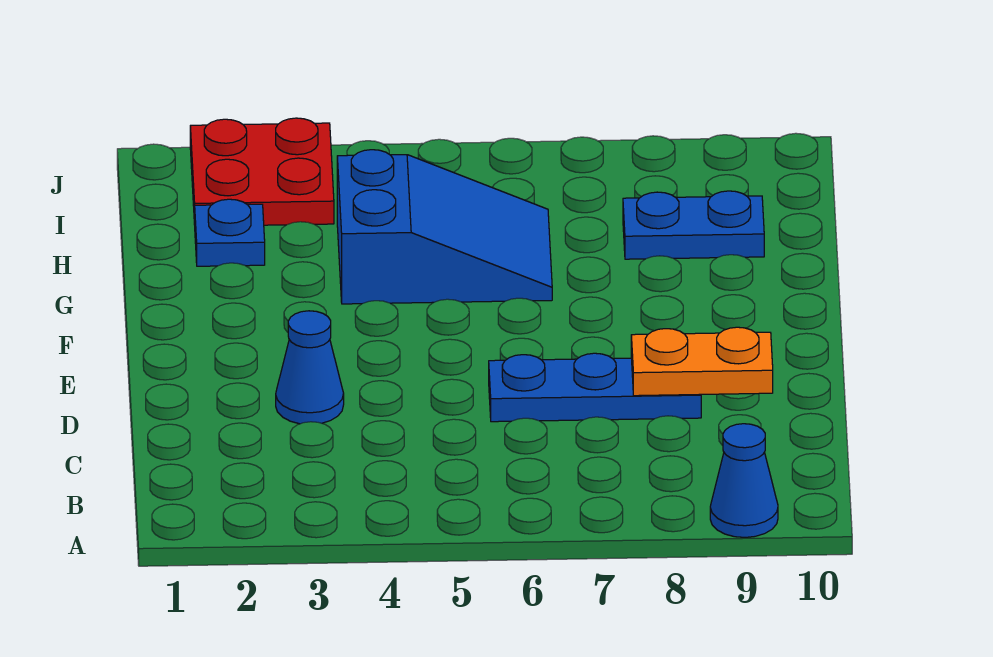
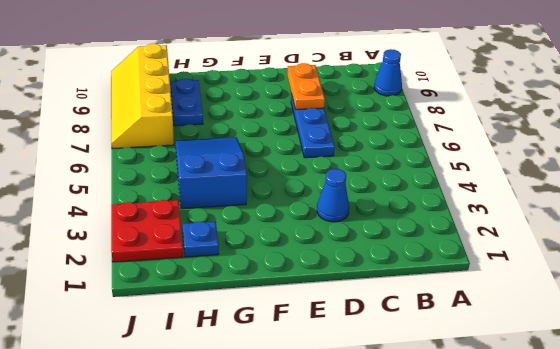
none -> yellow slope I7:J10 level 1 top I

